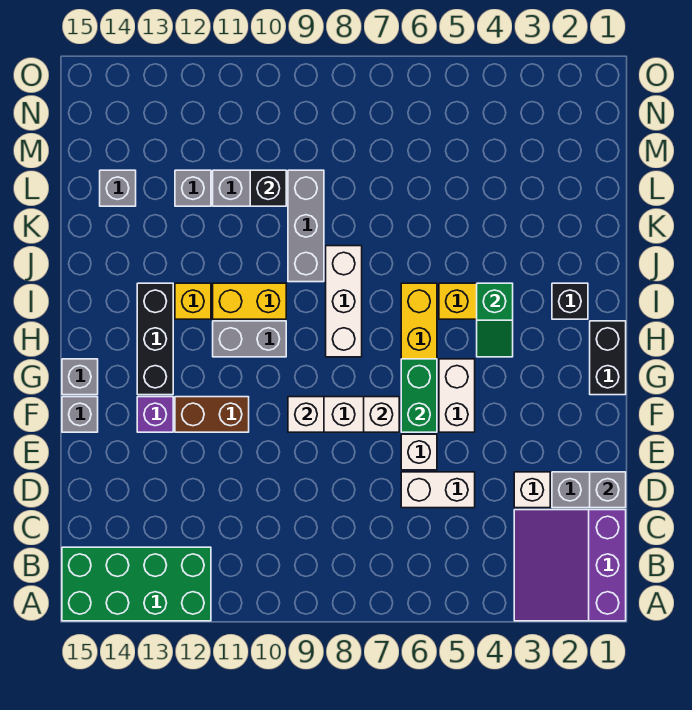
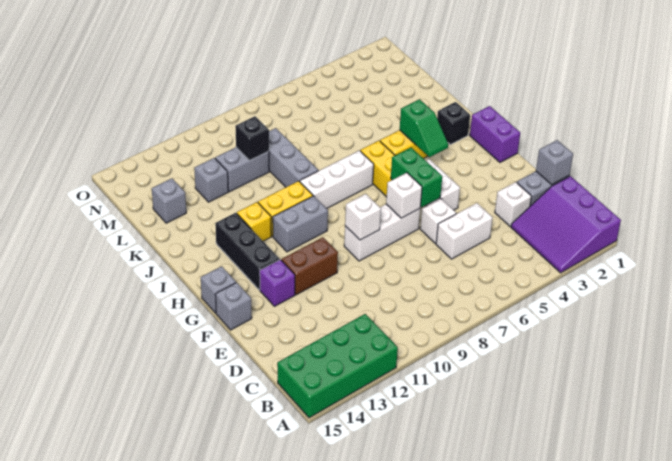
black brick G1:H1 level 1 -> purple brick G1:H1 level 1
white brick H8:J8 level 1 -> white brick I7:I9 level 1

